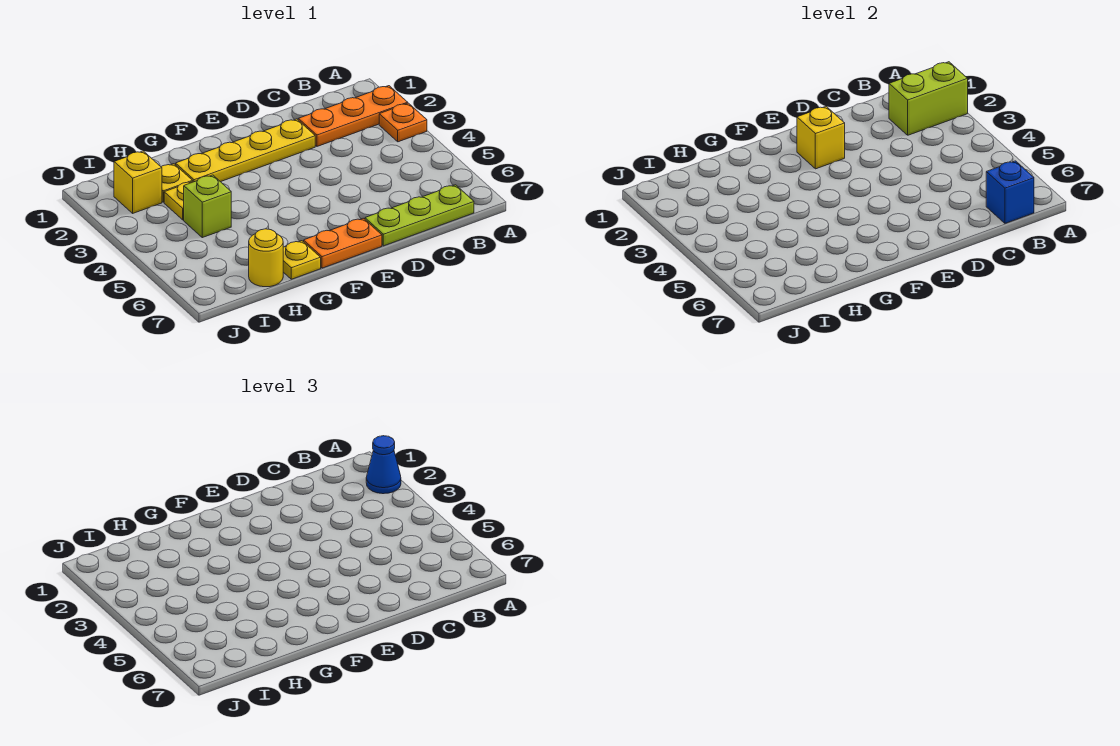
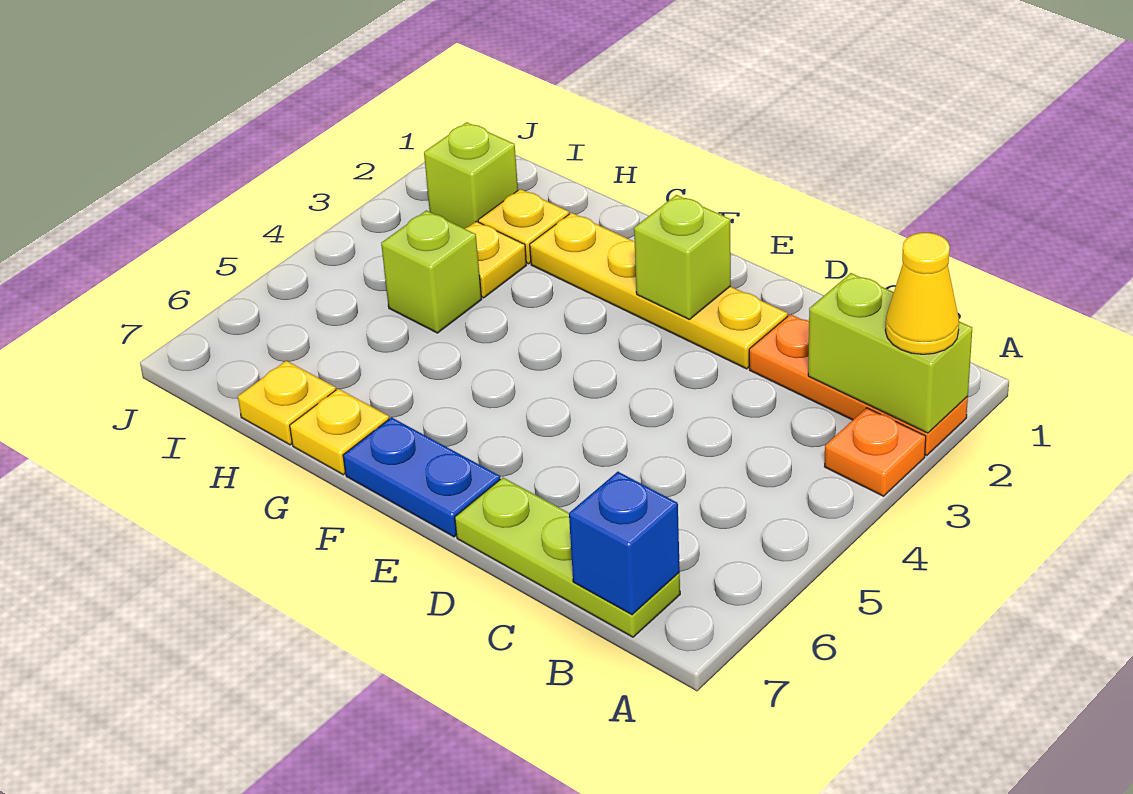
blue cone A2 level 3 -> yellow cone A2 level 3
yellow brick E2 level 2 -> lime brick E2 level 2
orange plate E7:F7 level 1 -> blue plate E7:F7 level 1
yellow round brick H7 level 1 -> yellow plate H7 level 1
yellow brick I2 level 1 -> lime brick I2 level 1

